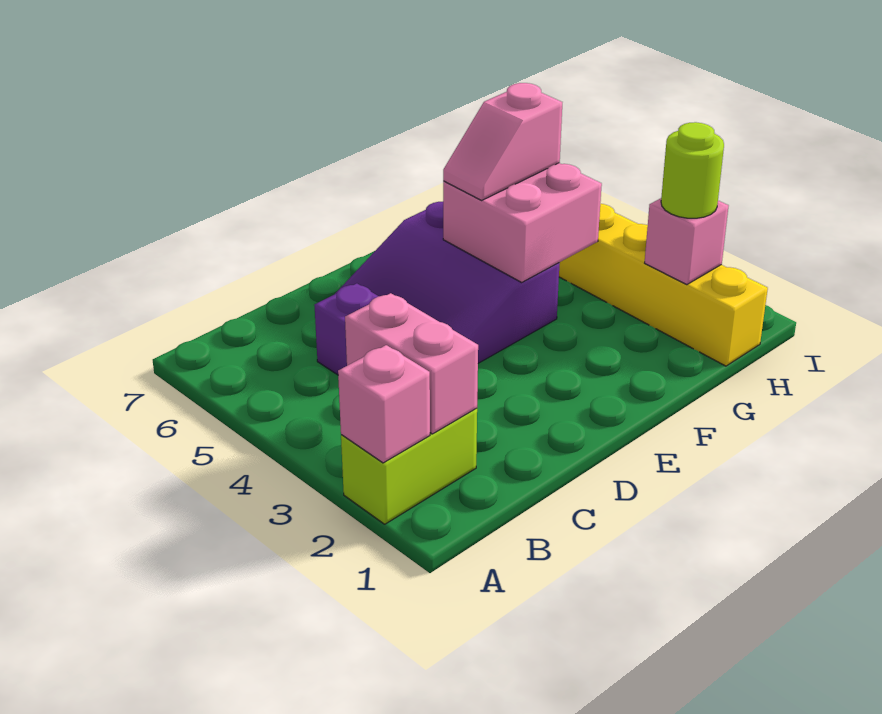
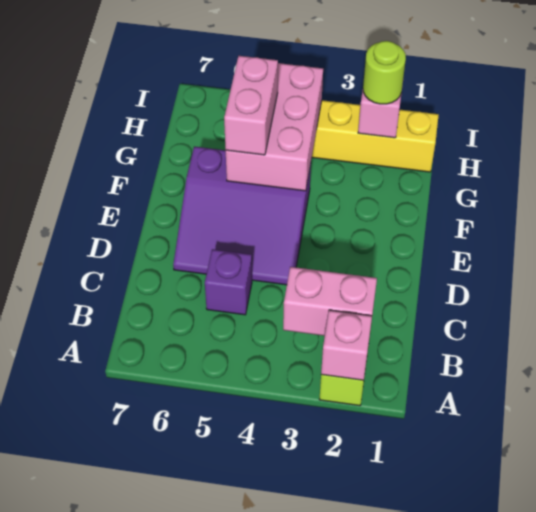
pink brick F4:G5 level 2 -> pink brick F4:H5 level 2
pink slope F5:G5 level 3 top G -> pink brick F5:G5 level 3

